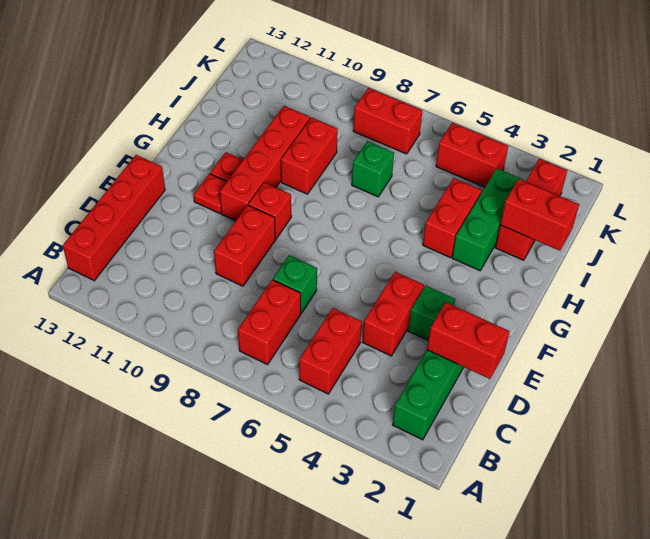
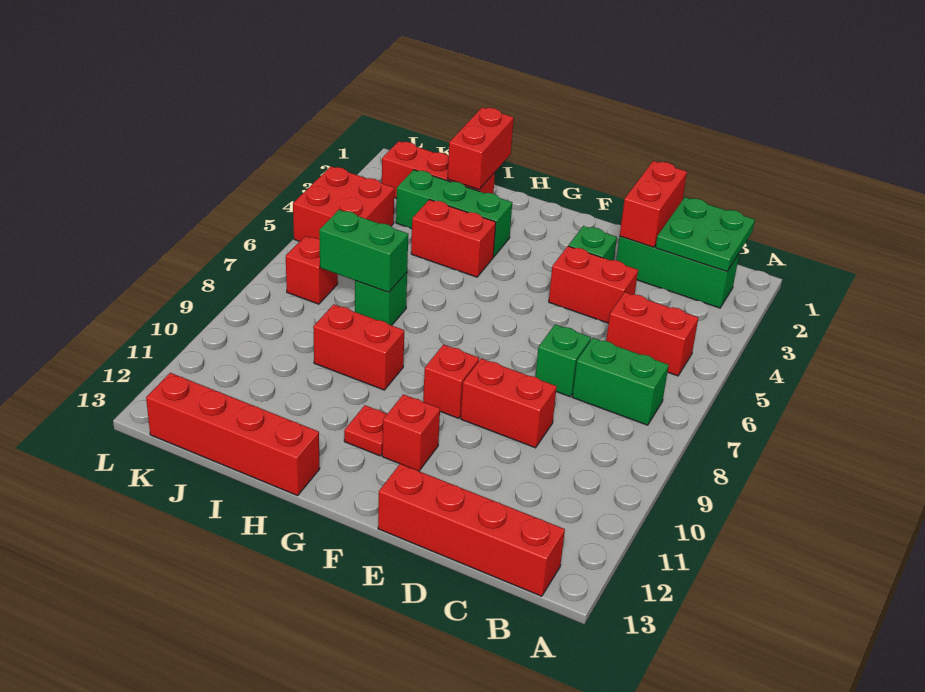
none -> green plate B1:C2 level 2
red brick B7:C7 level 1 -> green brick B7:C7 level 1
red brick F10:I10 level 1 -> red brick H13:K13 level 1
red plate F11 level 1 -> red brick F11 level 1
none -> green brick I7:J7 level 2
red brick K4:K5 level 1 -> red brick K4:L5 level 1
red brick K7:K8 level 1 -> red brick K7 level 1

